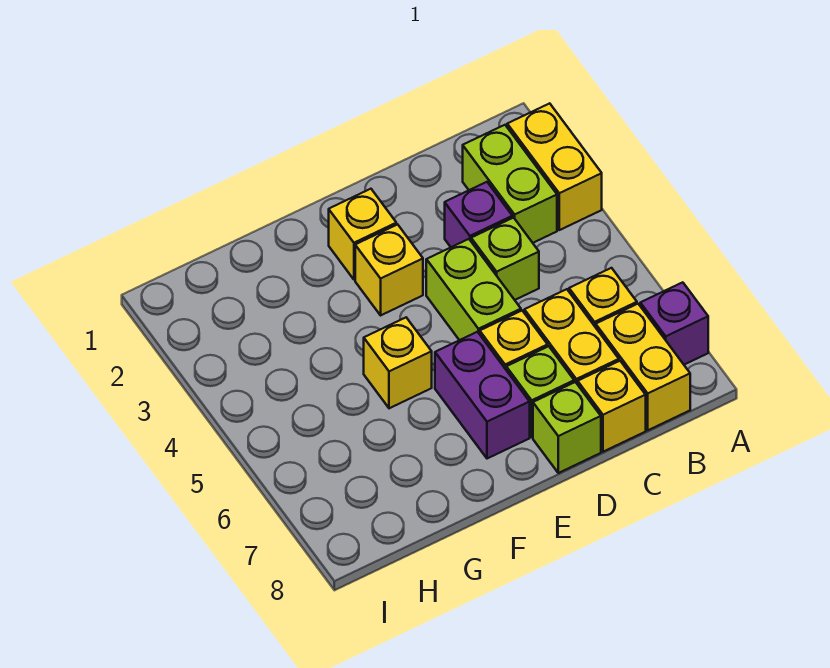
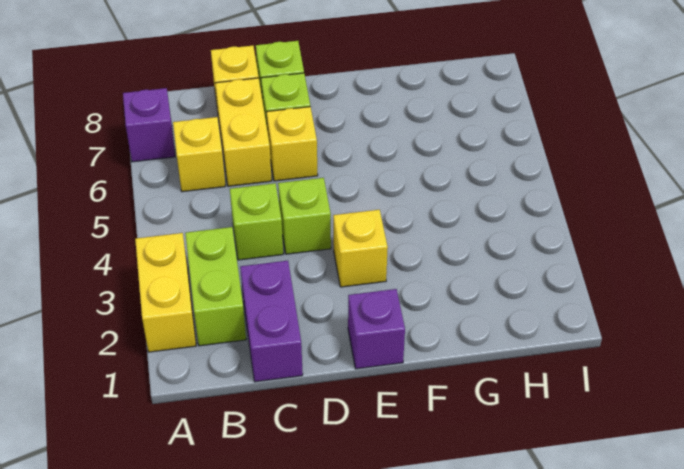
yellow brick B7:B8 level 1 -> none
purple brick C3 level 1 -> purple brick E1 level 1
lime brick D4:D5 level 1 -> lime brick D4 level 1
yellow brick E2 level 1 -> none
purple brick E6:E7 level 1 -> purple brick C1:C2 level 1
yellow brick F5 level 1 -> none

